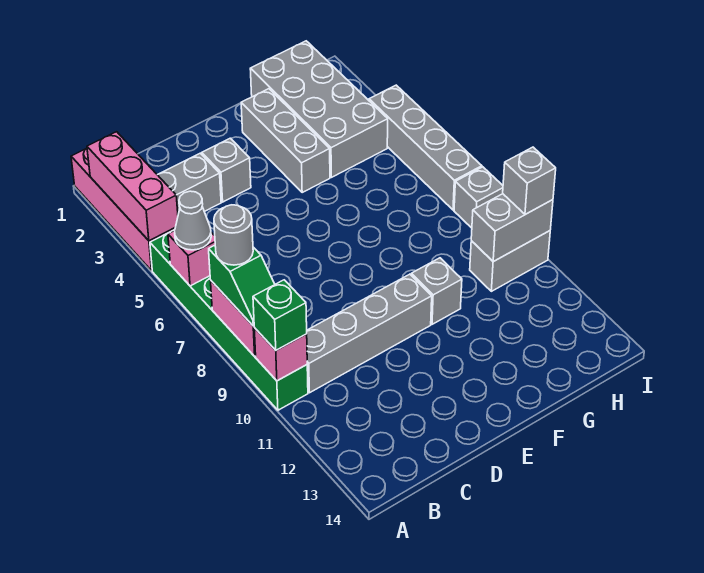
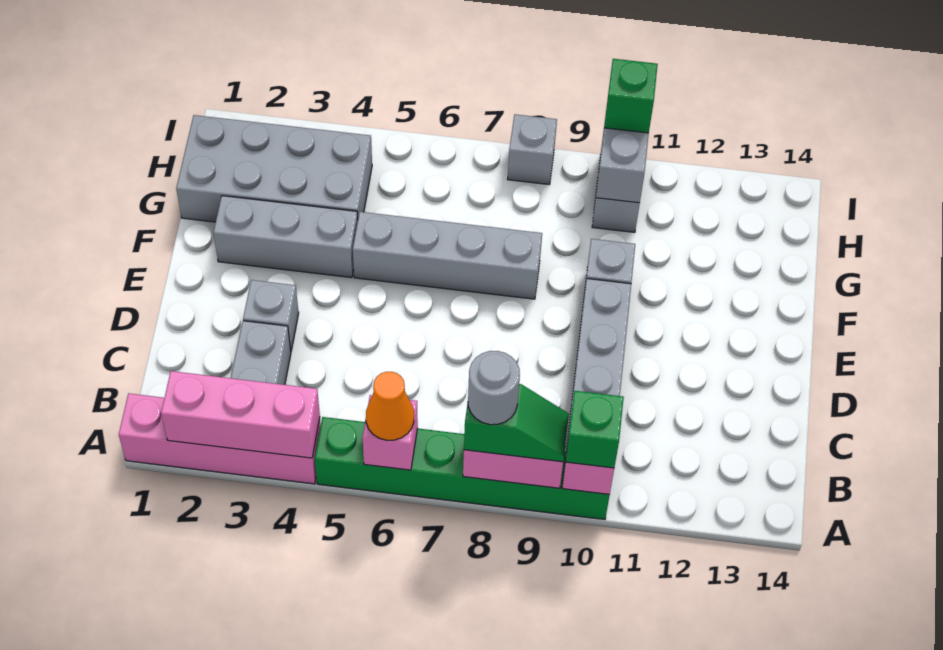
grey cone A6 level 3 -> orange cone A6 level 3
grey brick I4:I7 level 1 -> grey brick F5:F8 level 1
grey brick I10 level 3 -> green brick I10 level 3

